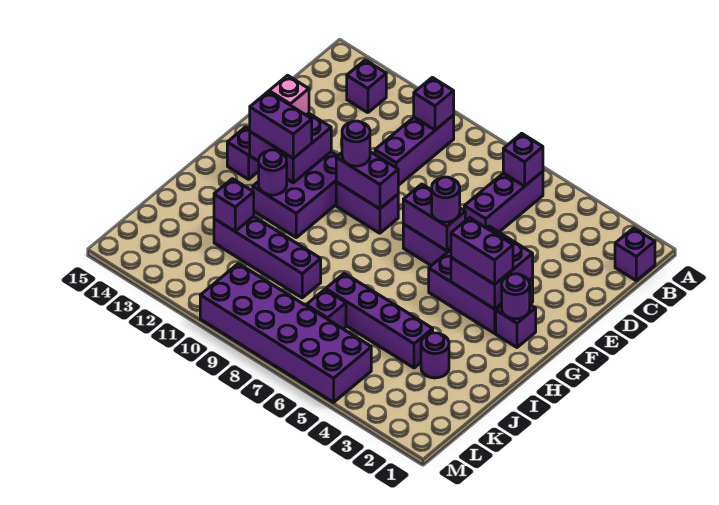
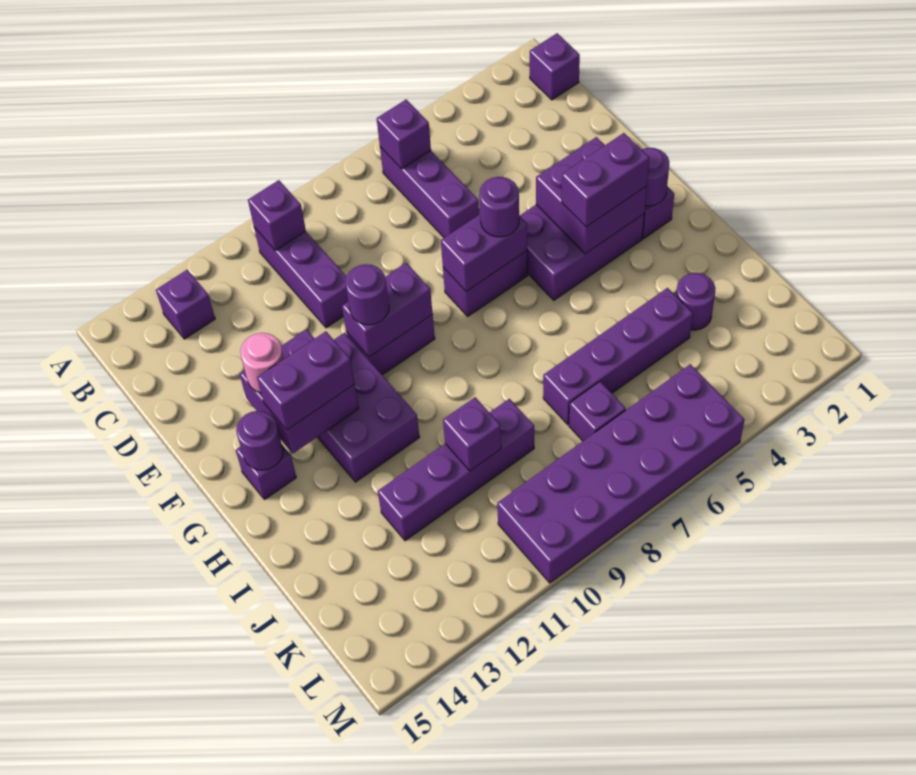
pink brick F13 level 3 -> pink round brick F13 level 3
purple round brick H12 level 2 -> purple round brick G14 level 2
purple brick J12 level 2 -> purple brick J10 level 2

